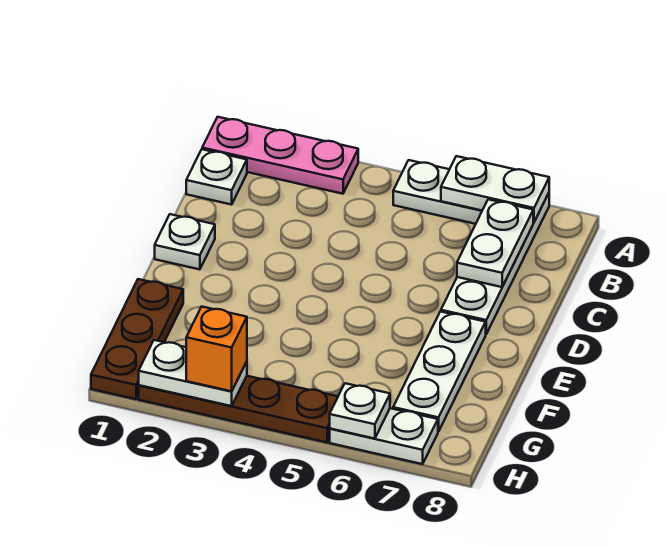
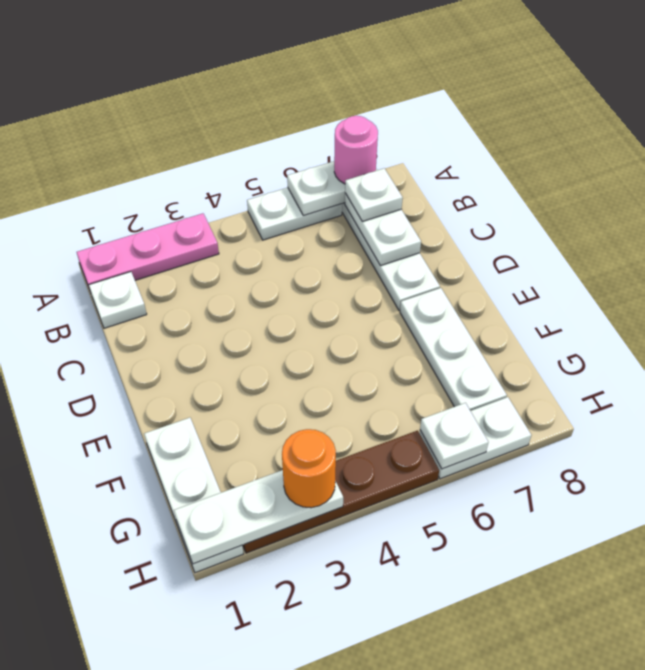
none -> pink round brick A7 level 3
white plate D1 level 1 -> white plate B7 level 3
brown plate F1:H1 level 1 -> white plate F1:H1 level 1
white plate H2:H3 level 2 -> white plate H1:H3 level 2
orange brick H3 level 3 -> orange round brick H3 level 3

